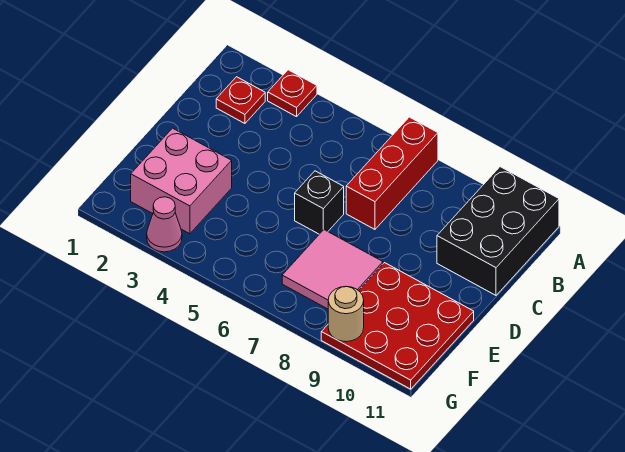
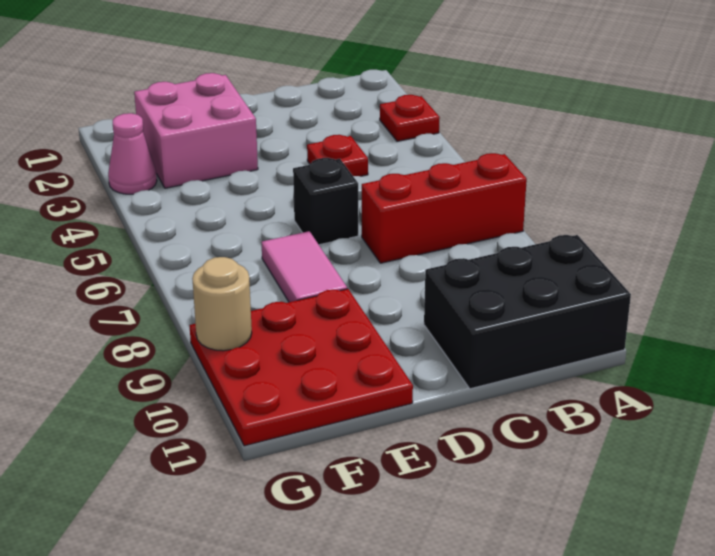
red plate B2 level 1 -> red plate C4 level 1
pink tile E7:F8 level 1 -> pink tile E7:E8 level 1

